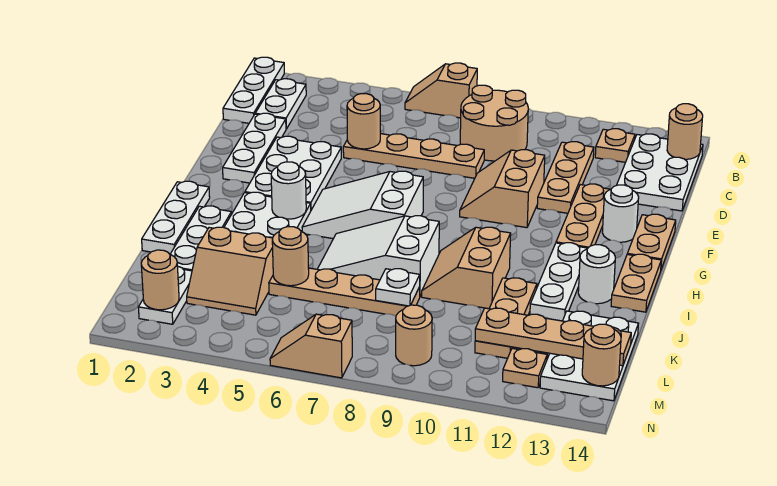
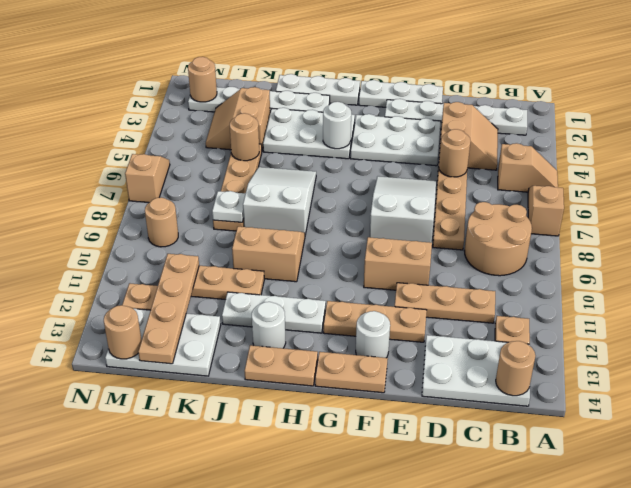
white plate A1:C1 level 1 -> white plate E1:G1 level 1
none -> tan slope A5:B5 level 1 top B
none -> tan slope C3:D4 level 1 top D
white slope G5:H7 level 1 top 7 -> white slope E6:F8 level 1 top 8

